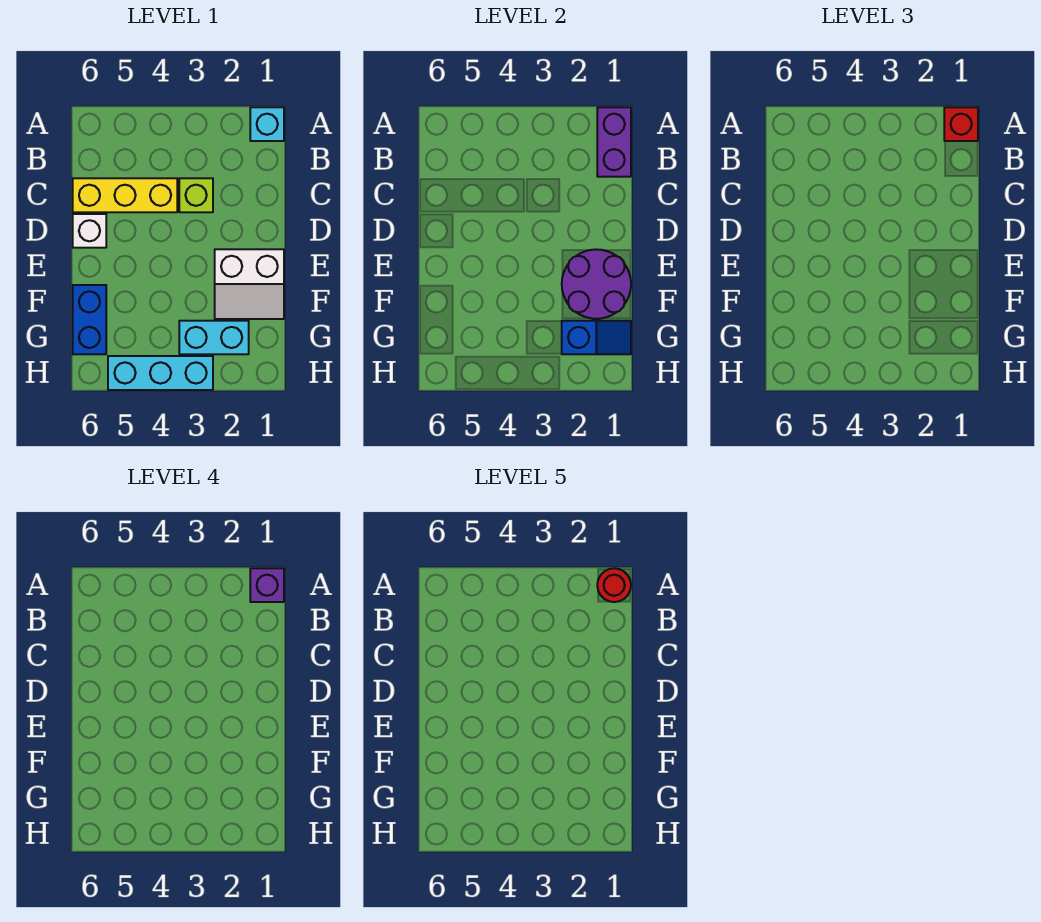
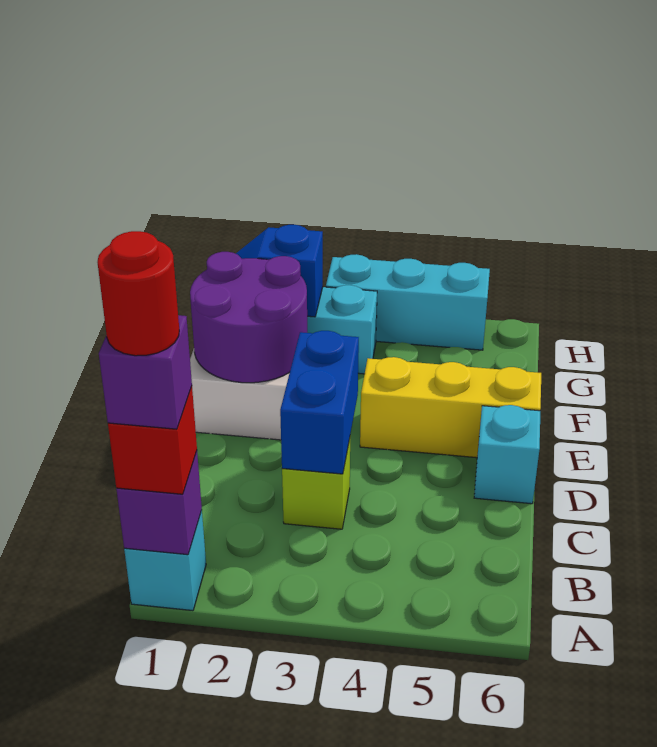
purple brick A1:B1 level 2 -> purple brick A1 level 2
yellow brick C4:C6 level 1 -> yellow brick E4:E6 level 1
white brick D6 level 1 -> cyan brick D6 level 1
blue brick F6:G6 level 1 -> blue brick C3:D3 level 2

